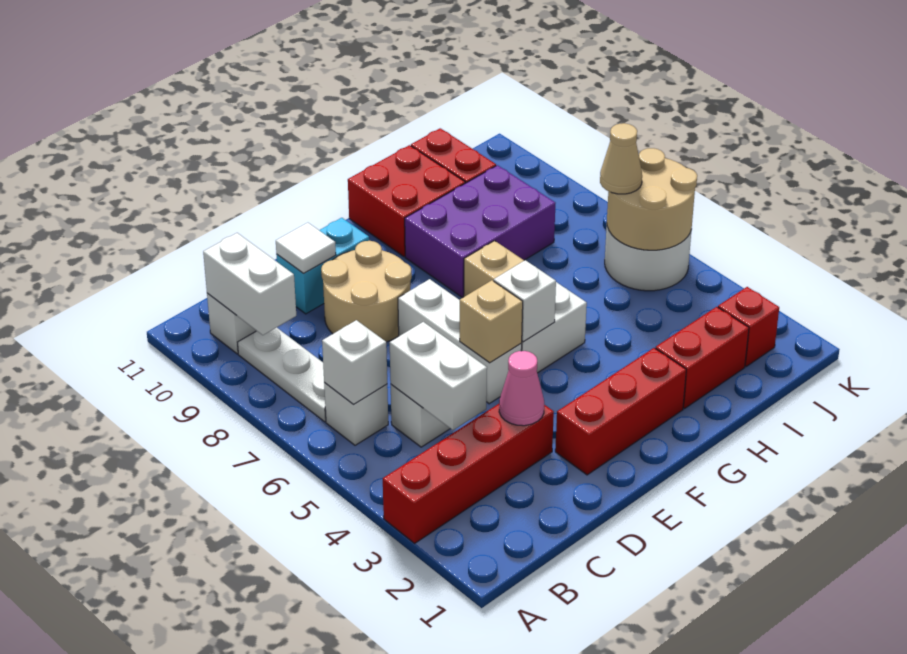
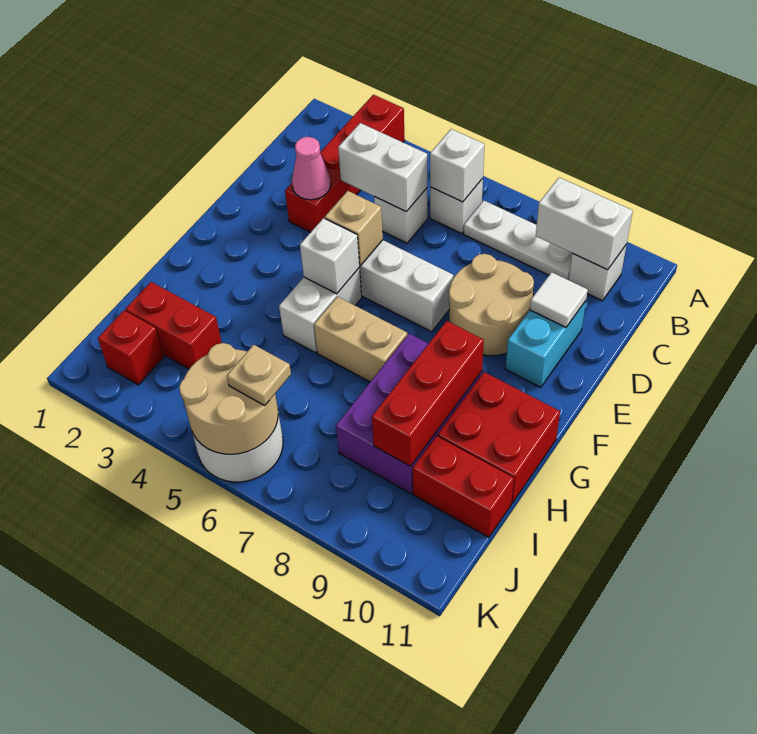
red brick E2:G2 level 1 -> red brick G9:I9 level 2
red brick H2:I2 level 1 -> red brick I2:I3 level 1
tan cone J6 level 3 -> tan plate J6 level 3

